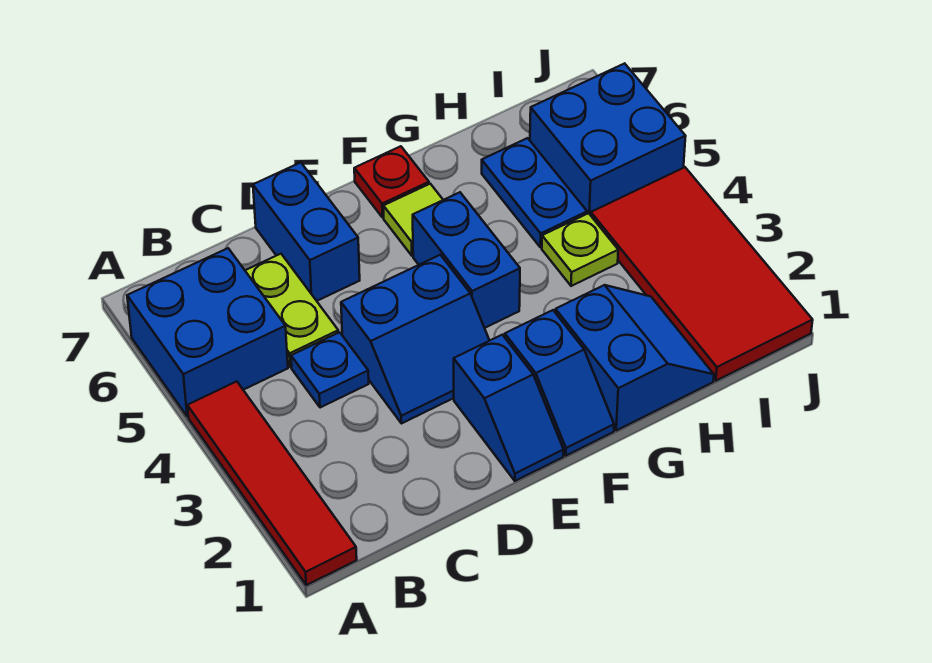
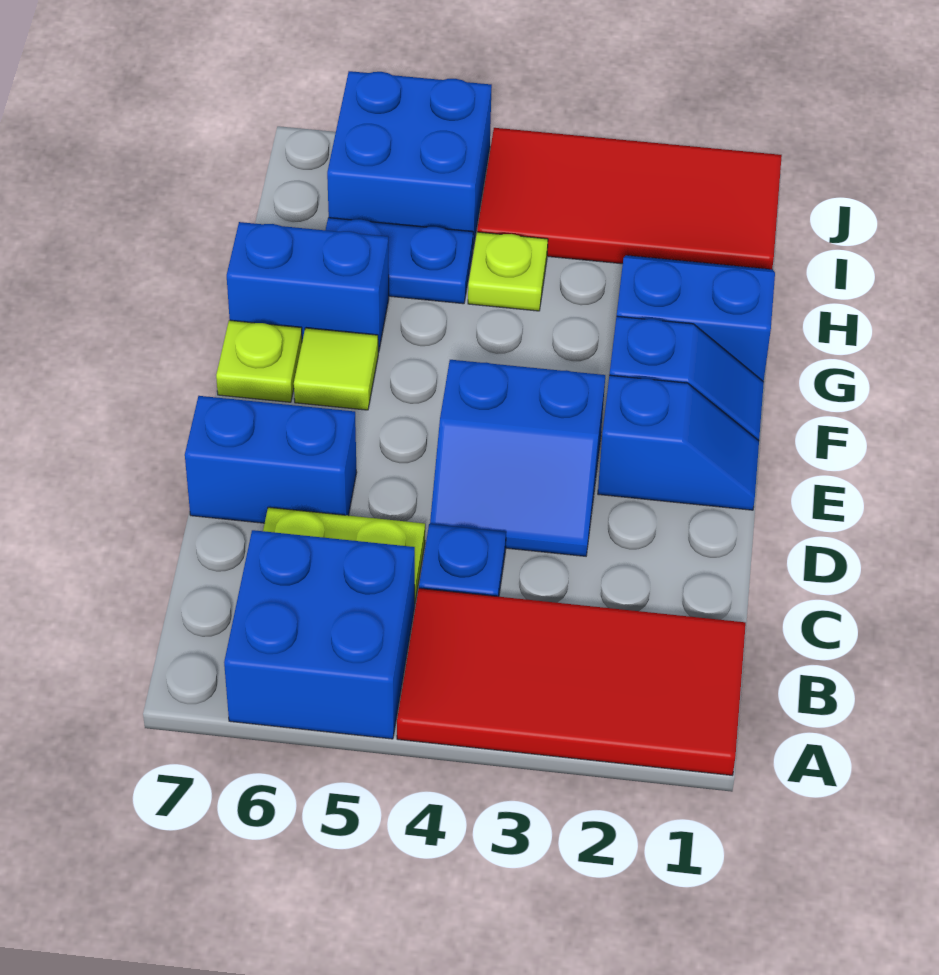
red tile A1:A4 level 1 -> red tile A1:B4 level 1
blue slope D3:E4 level 1 top 4 -> blue slope D3:E4 level 1 top E
blue brick F4:F5 level 1 -> blue brick G6:G7 level 1
red plate F7 level 1 -> lime plate F7 level 1

